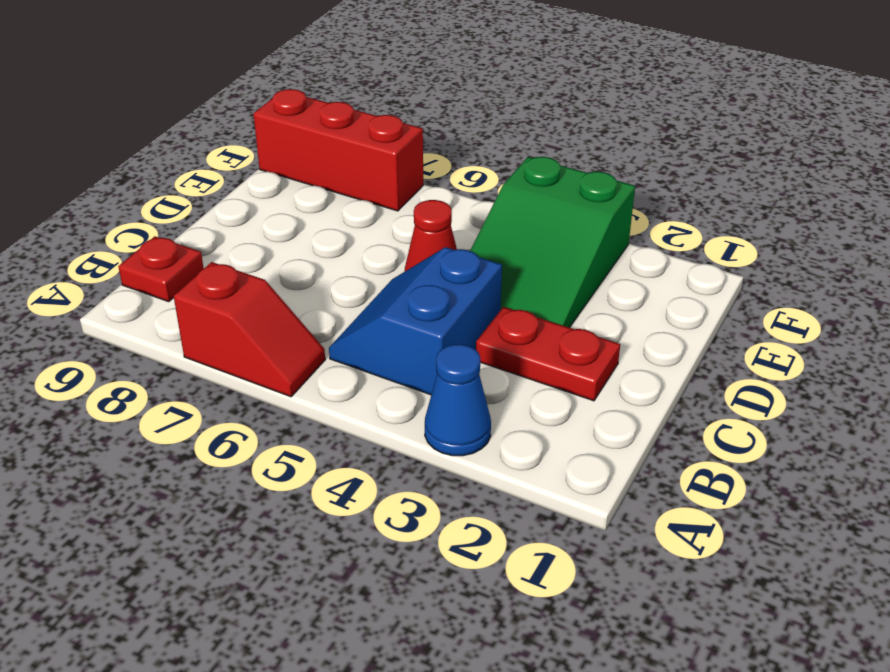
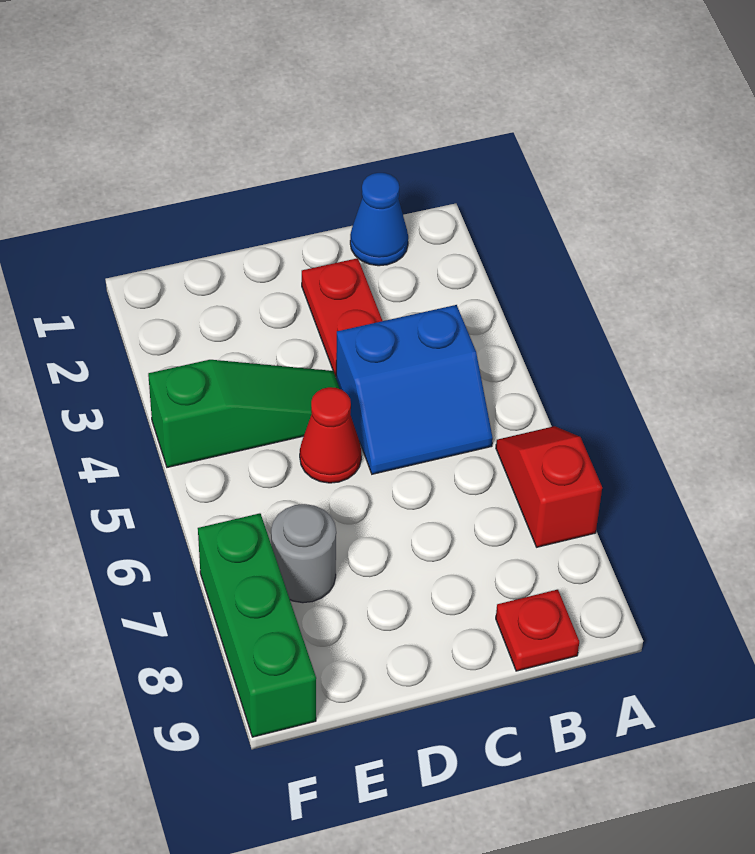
blue cone A3 level 1 -> blue cone B1 level 1
green slope D3:F4 level 1 top F -> green slope D4:F4 level 1 top F
none -> grey round brick E7 level 1
red brick F7:F9 level 1 -> green brick F7:F9 level 1

